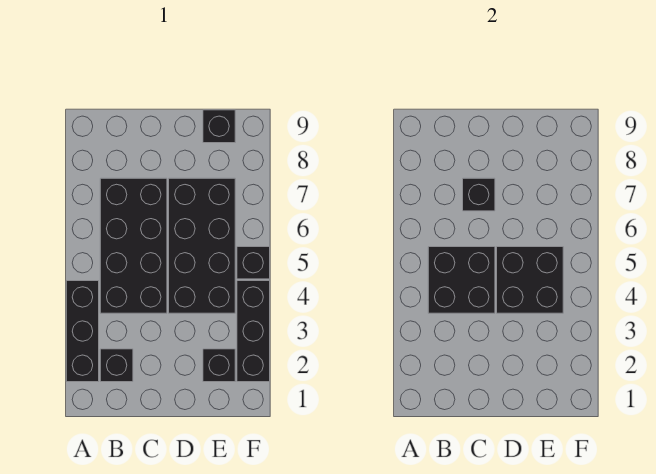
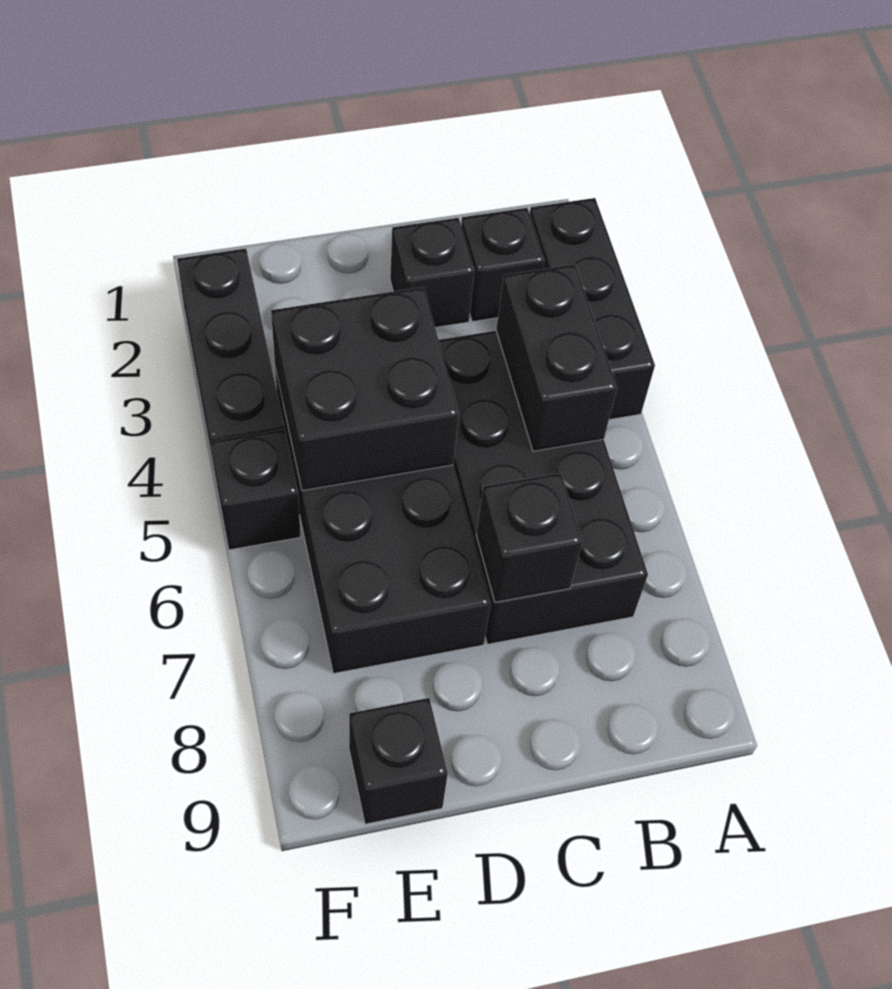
black brick B4:C5 level 2 -> black brick B4:B5 level 2
black brick E2 level 1 -> black brick C2 level 1

